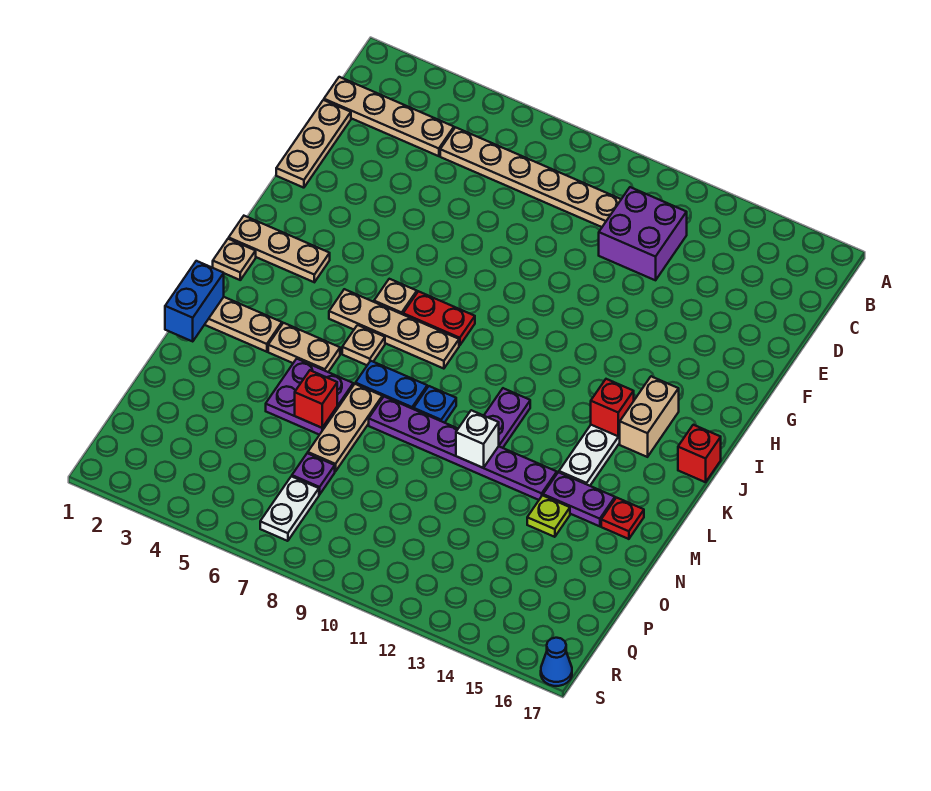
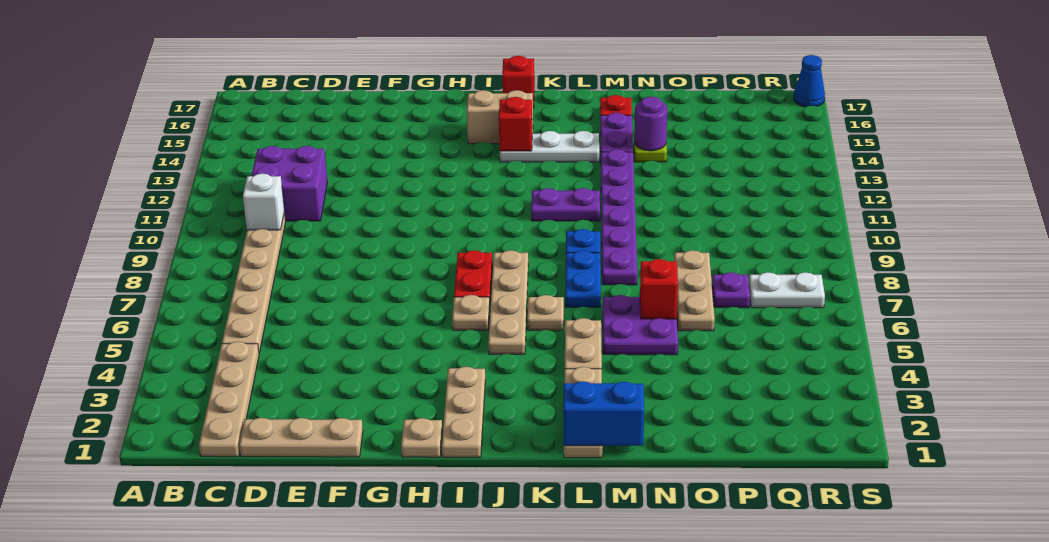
tan plate J1 level 1 -> tan plate H1 level 1
tan plate M7:O7 level 1 -> tan plate O6:O8 level 1
white brick M11 level 2 -> white brick C10 level 2
none -> purple round brick N14 level 2

